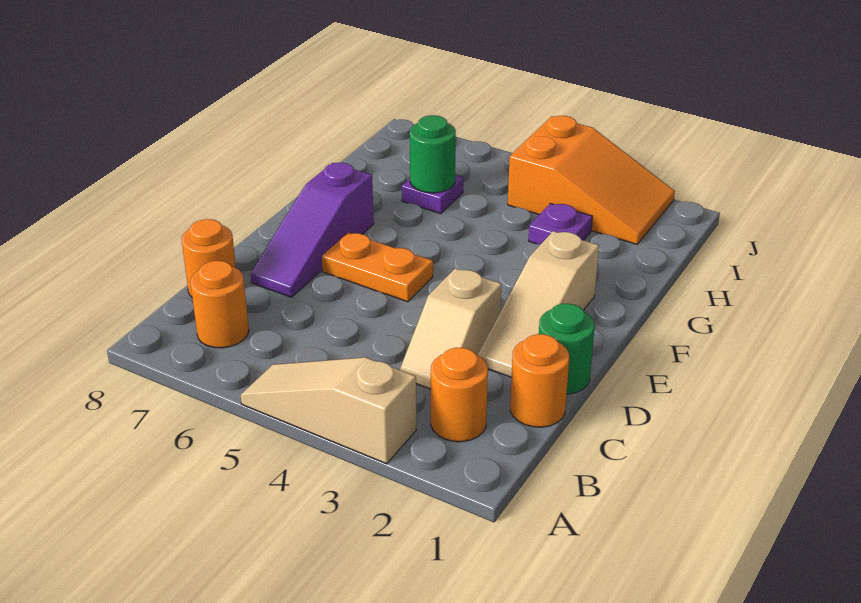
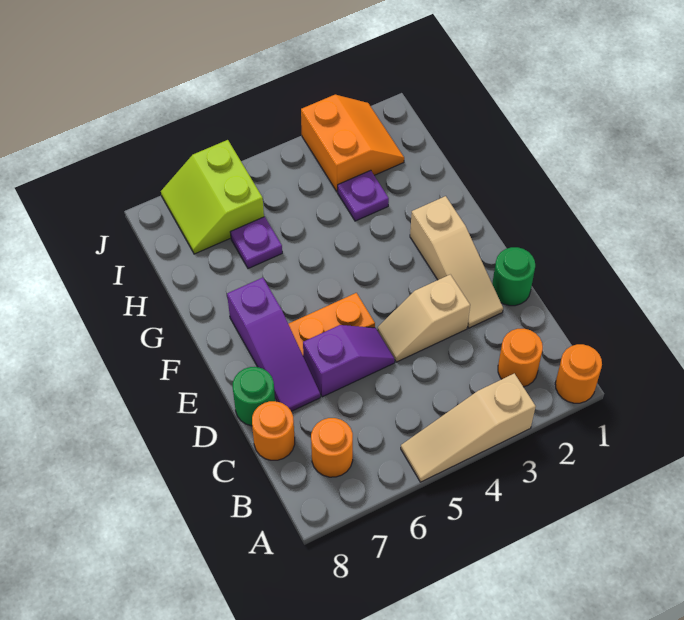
orange round brick C1 level 1 -> orange round brick A1 level 1
tan slope C3:D3 level 1 top D -> tan slope D3:D4 level 1 top 3
none -> purple slope D5:D6 level 1 top 6
green round brick H6 level 2 -> green round brick D8 level 1
orange slope I2:J4 level 1 top 4 -> orange slope I2:J3 level 1 top 3
none -> lime slope I6:J7 level 1 top 6

